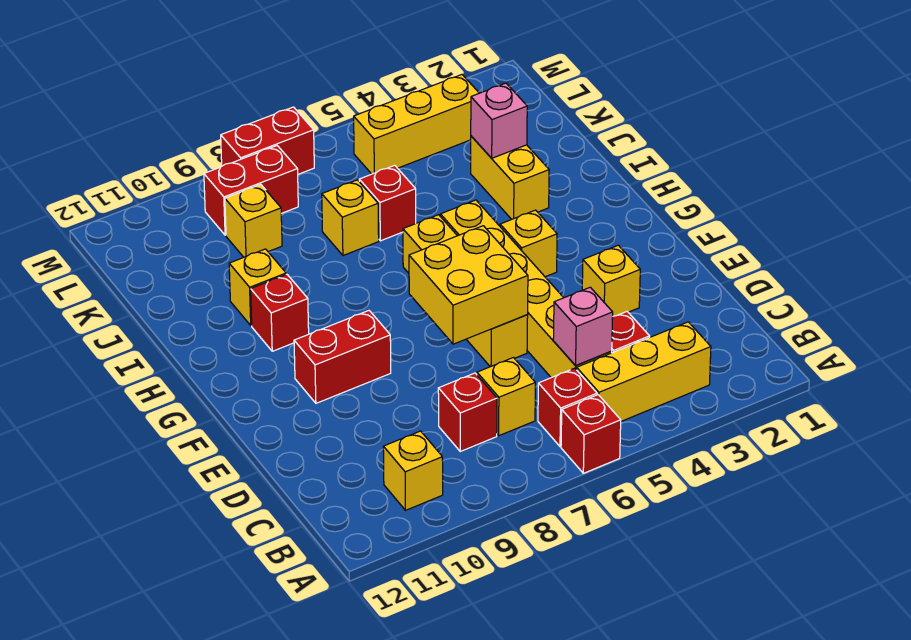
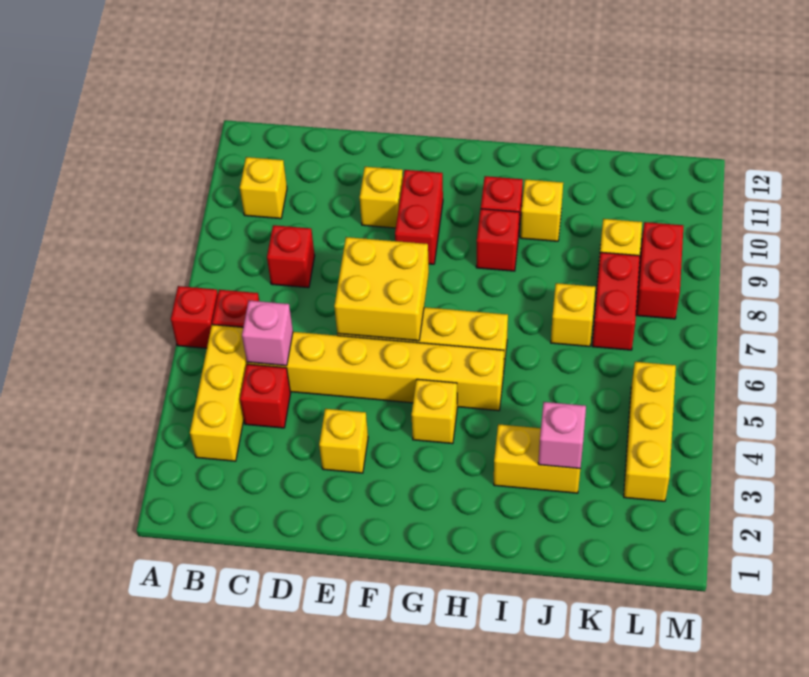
yellow brick C7 level 1 -> yellow brick E10 level 1
red brick J6 level 1 -> red brick H9 level 1
red brick M7:M8 level 1 -> red brick K7:K8 level 1

